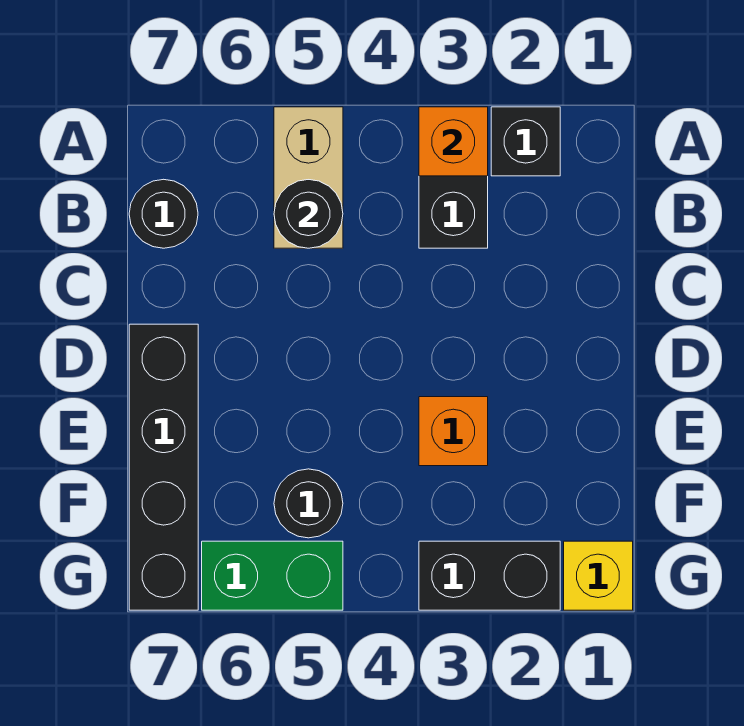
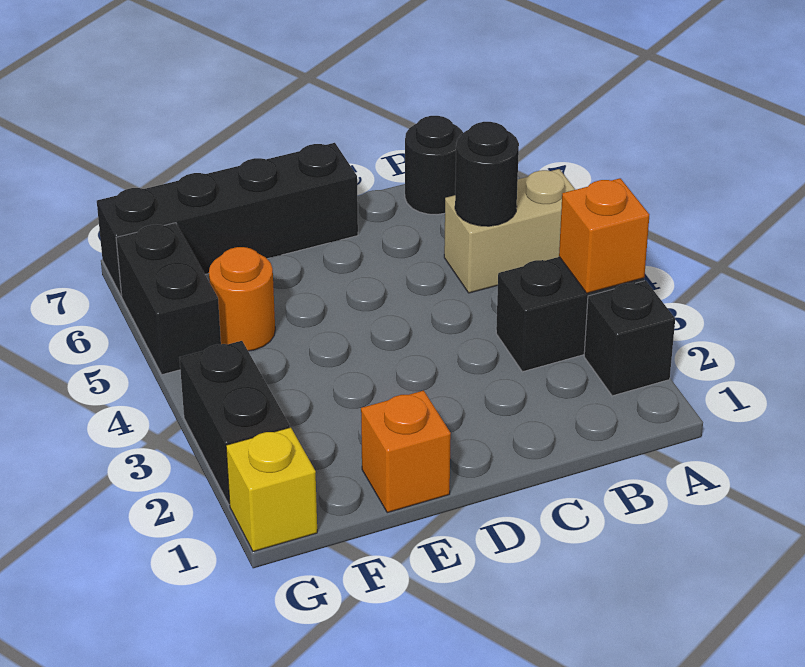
orange brick E3 level 1 -> orange brick E1 level 1
black round brick F5 level 1 -> orange round brick F5 level 1
green brick G5:G6 level 1 -> black brick G5:G6 level 1

